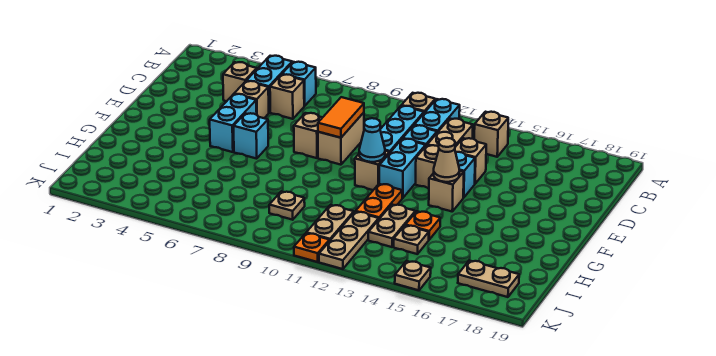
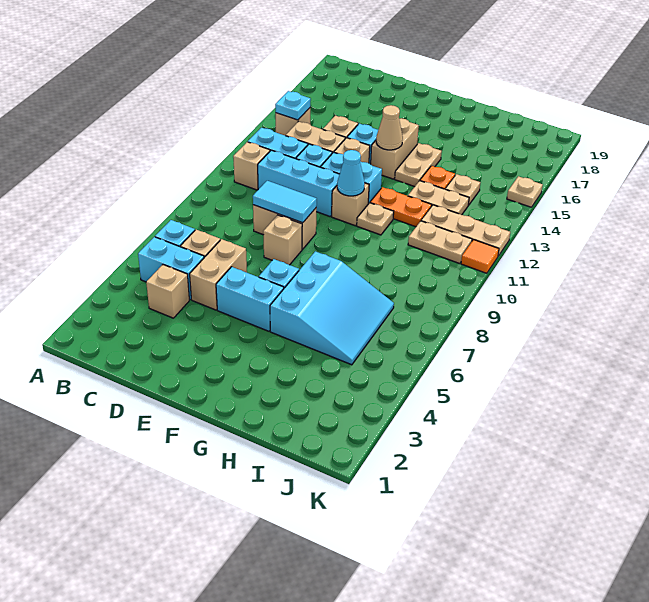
none -> cyan plate B14 level 2
tan brick D5 level 1 -> tan brick D5:D6 level 1
orange tile D9:E9 level 2 -> cyan tile D9:E9 level 2
tan brick F14 level 1 -> tan brick F14:F15 level 1
none -> cyan slope G5:I7 level 1 top G
tan plate I9 level 1 -> tan plate G11 level 1
tan plate J17:J18 level 1 -> tan plate G14:G15 level 1
orange plate K11 level 1 -> orange tile K11 level 1

